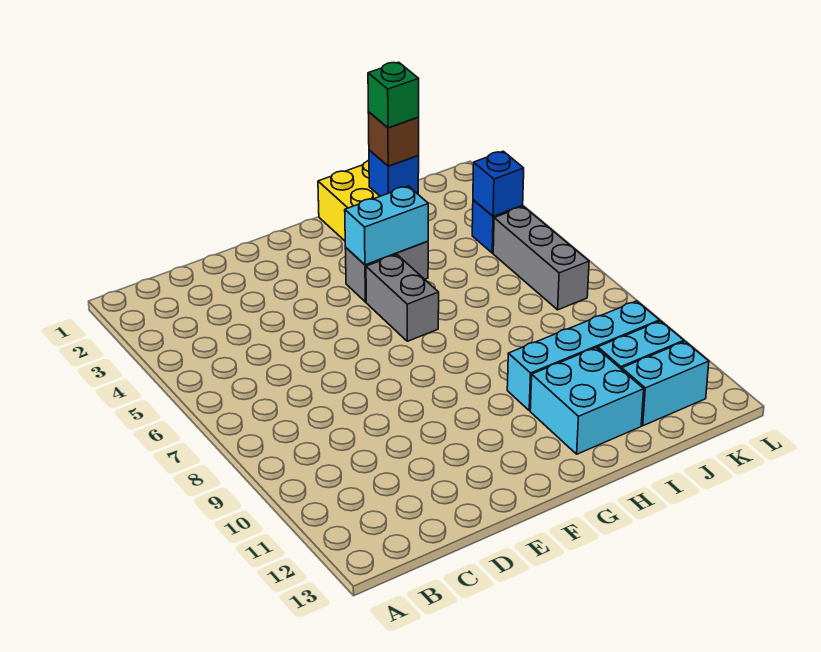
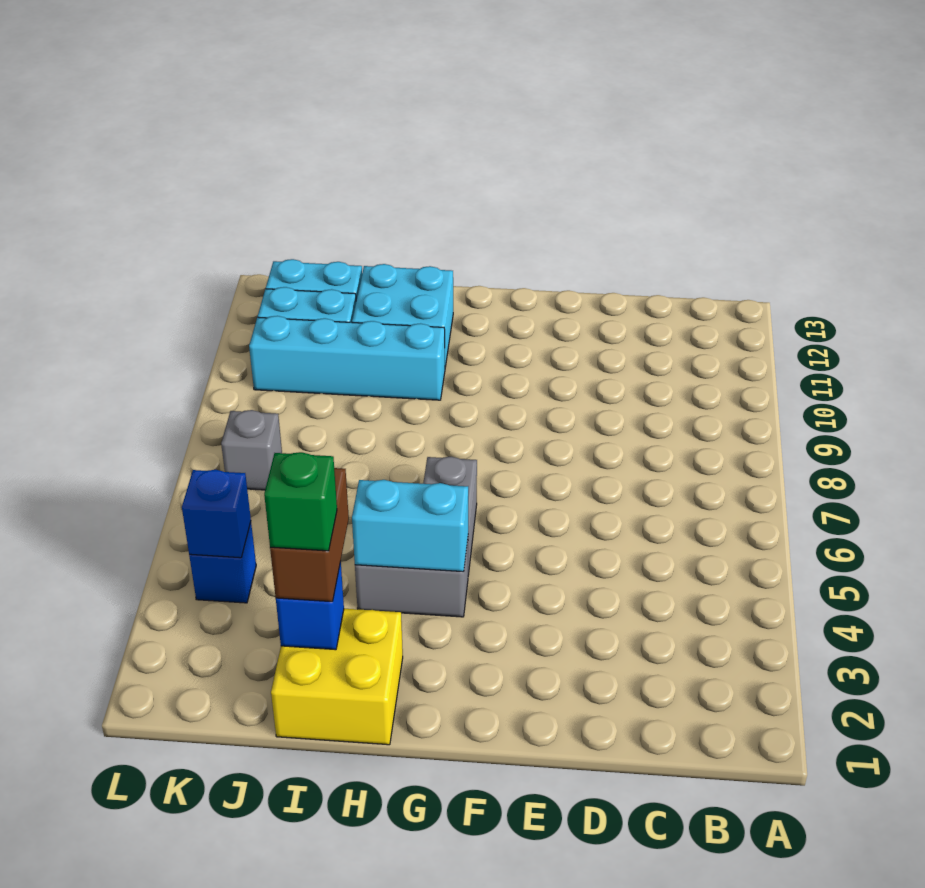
brown brick I2 level 3 -> brown brick I2:I3 level 3
grey brick K5:K7 level 1 -> grey brick K7 level 1

